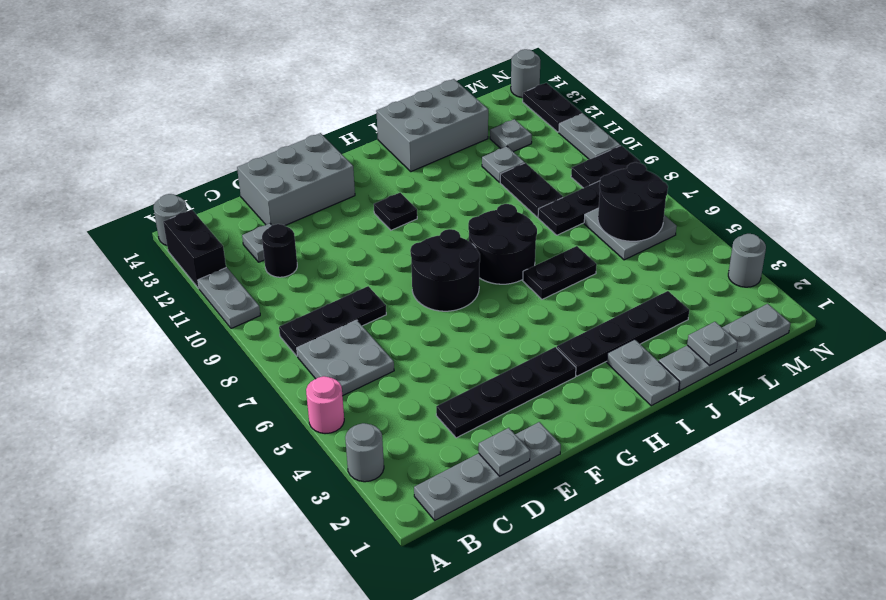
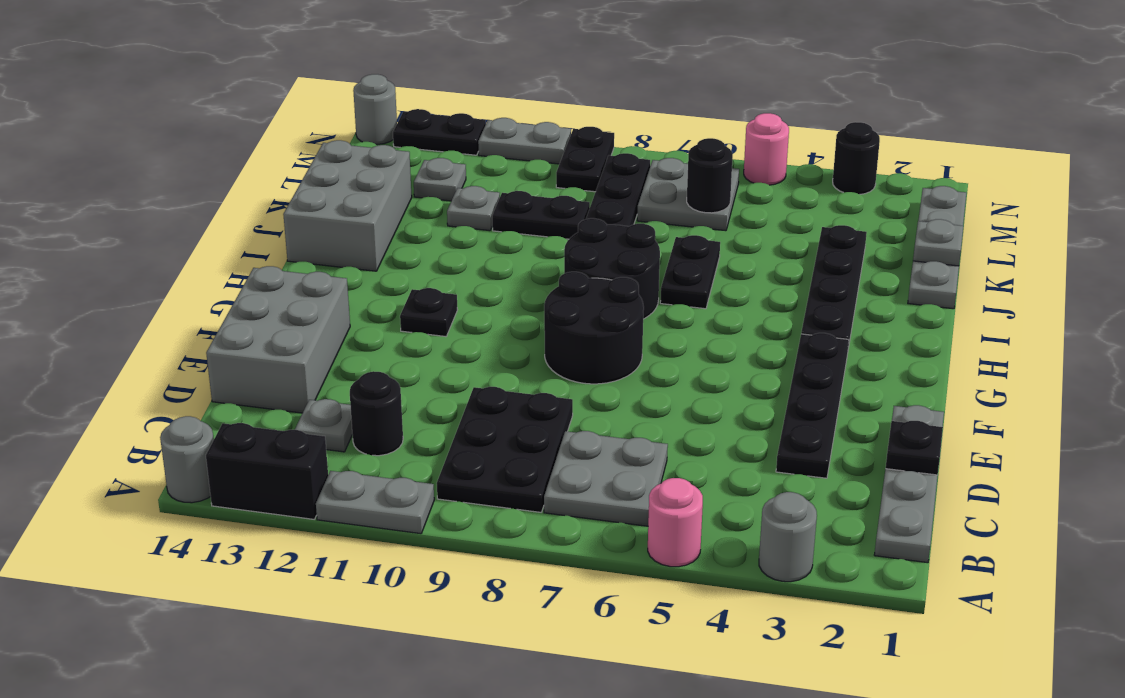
black plate B8:D8 level 1 -> black plate B8:D9 level 1
grey plate D1 level 2 -> black plate D1 level 2
grey plate I1:I2 level 1 -> none
black round brick L6:M7 level 2 -> black round brick L6 level 2
grey round brick N3 level 1 -> black round brick N3 level 1
none -> pink round brick N5 level 1

